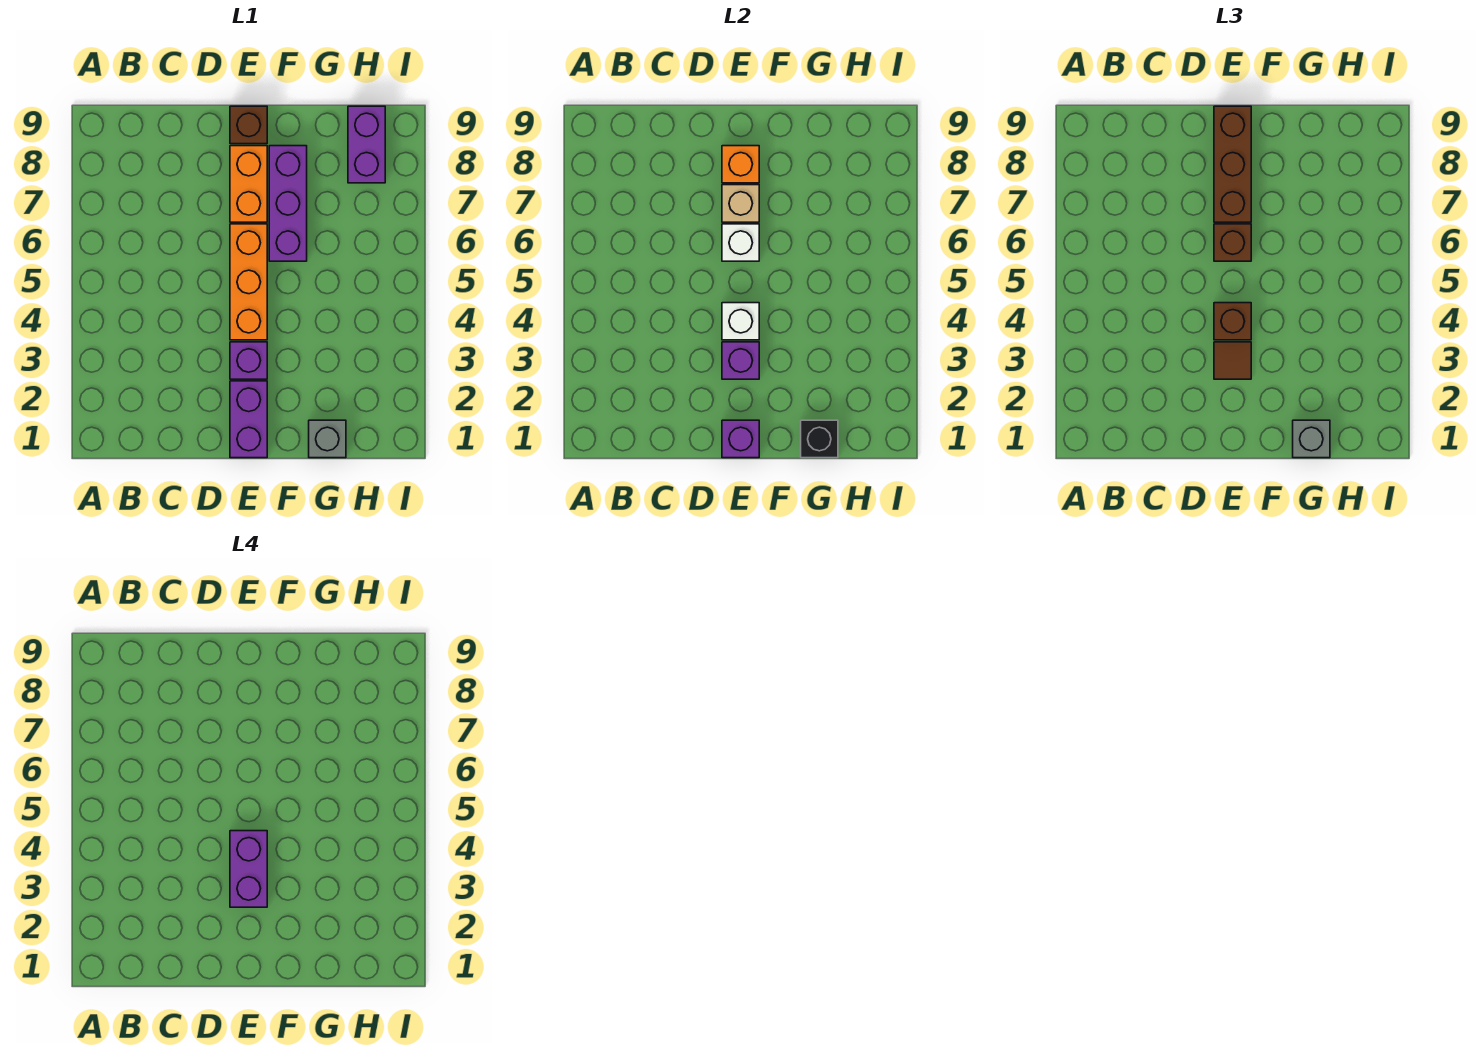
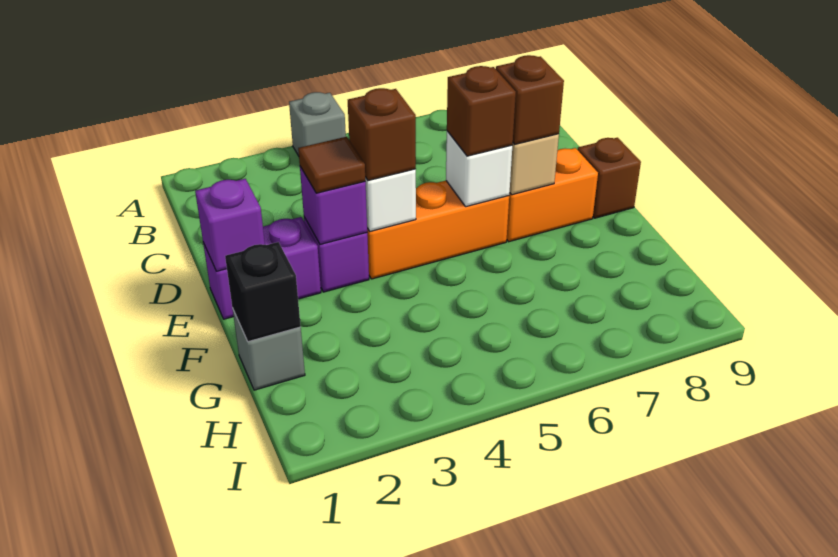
purple brick E3:E4 level 4 -> none
brown brick E7:E9 level 3 -> brown brick E7 level 3
orange brick E8 level 2 -> none
purple brick F6:F8 level 1 -> none
grey brick G1 level 3 -> grey brick A4 level 1
purple brick H8:H9 level 1 -> none

